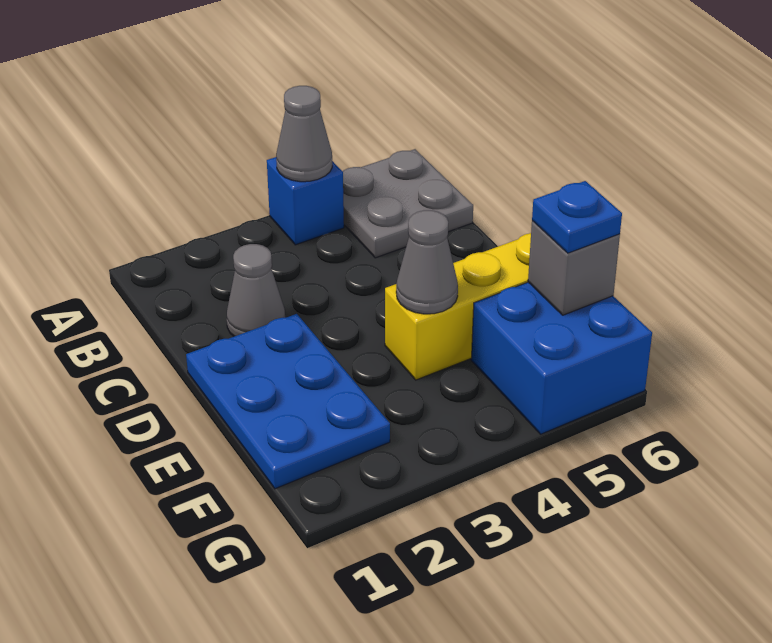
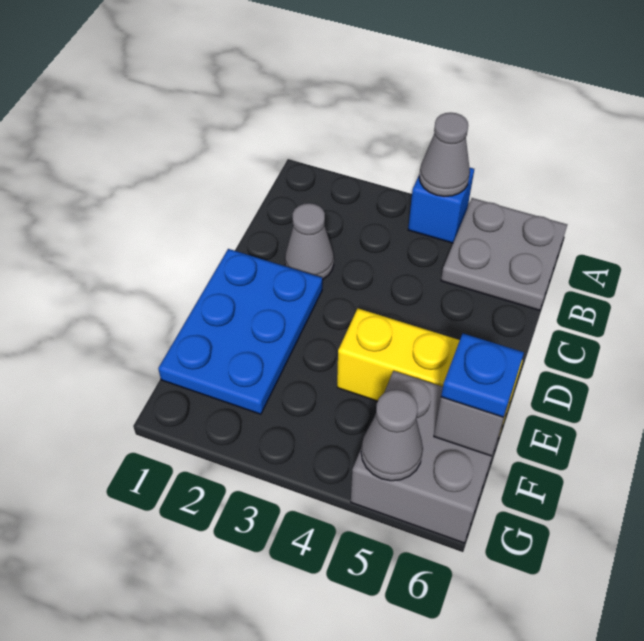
grey cone E4 level 2 -> grey cone G5 level 2
blue brick F5:G6 level 1 -> grey brick F5:G6 level 1

